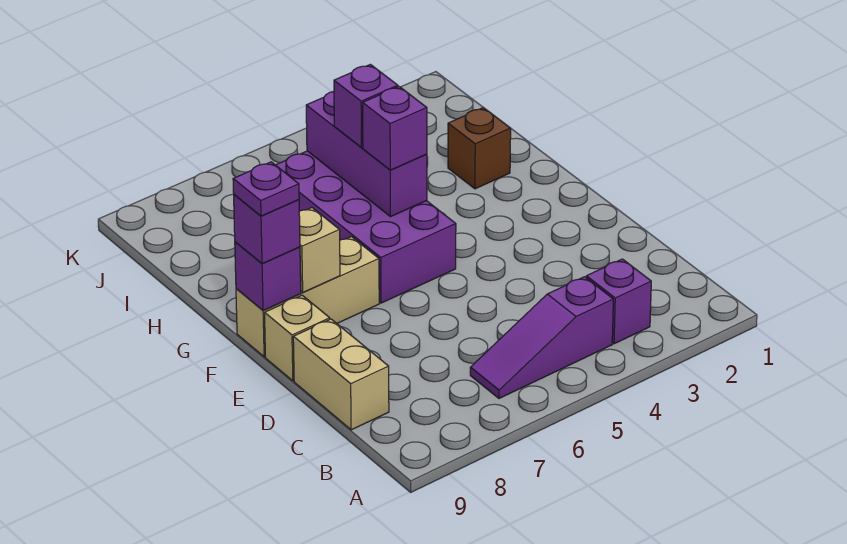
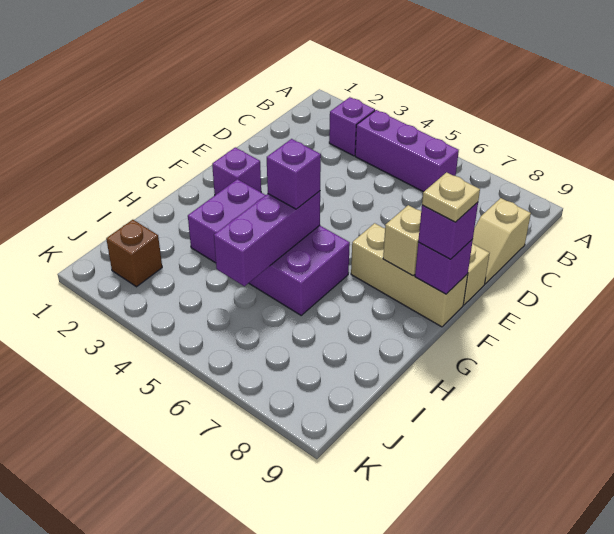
purple slope B4:B6 level 1 top 4 -> purple brick B4:B6 level 1
tan brick C9:D9 level 1 -> tan slope C9:D9 level 1 top C
purple brick F5:I6 level 1 -> purple brick G3:H6 level 1
purple plate F9 level 4 -> tan plate F9 level 4
brown brick H2 level 1 -> brown brick J2 level 1
purple brick H5 level 3 -> purple brick F2 level 1

